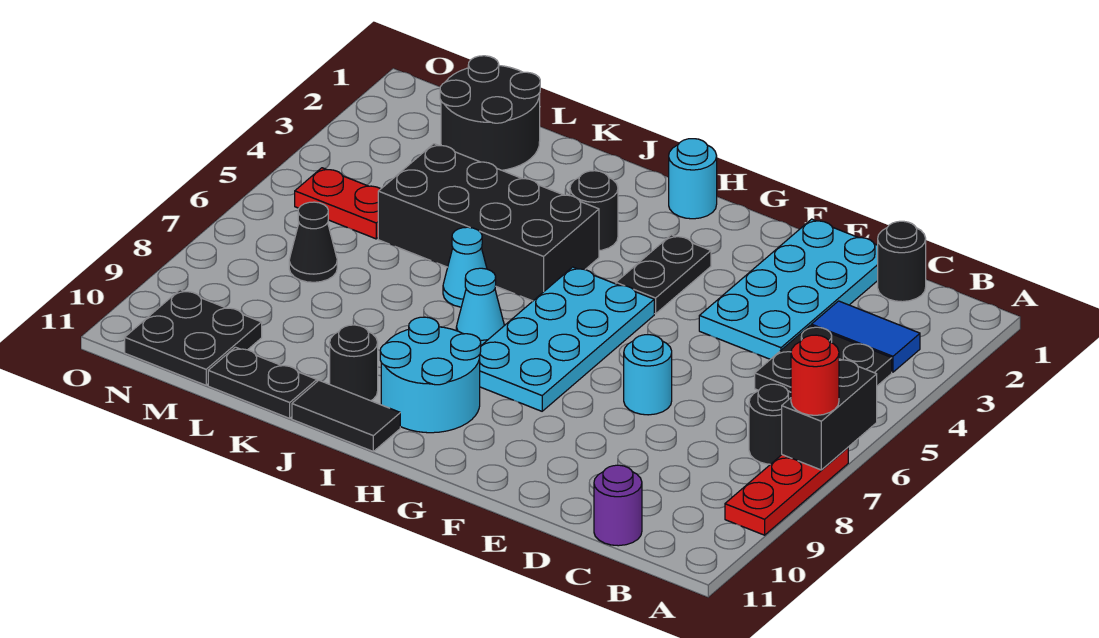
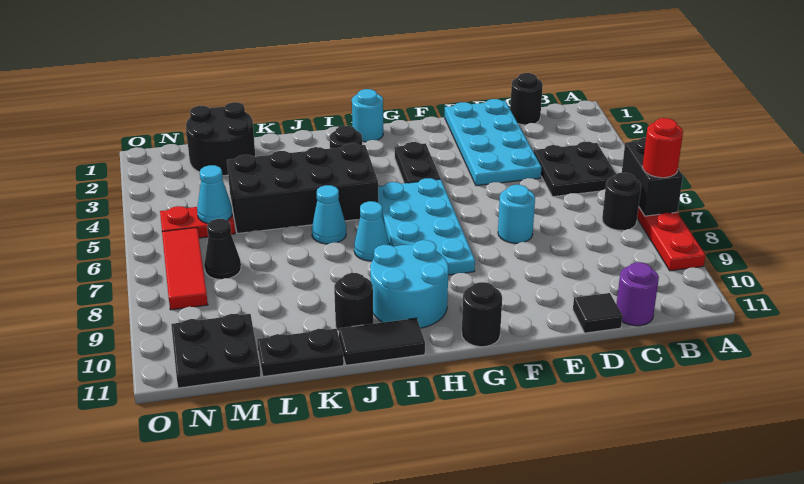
blue tile B3:C3 level 1 -> none
none -> black tile D11 level 1
none -> black round brick G11 level 1
none -> cyan cone M5 level 2
none -> red tile N6:N8 level 1

